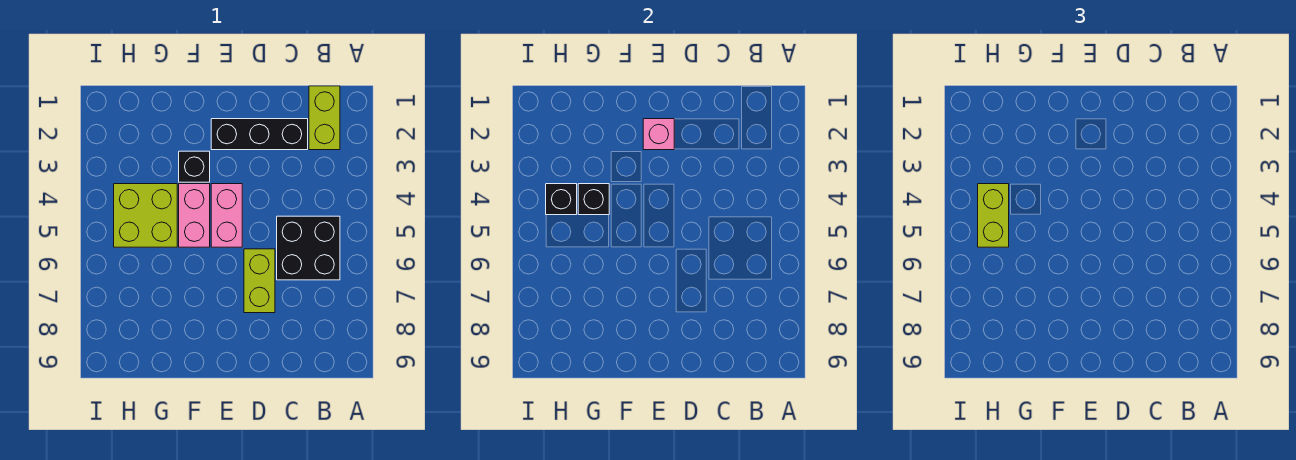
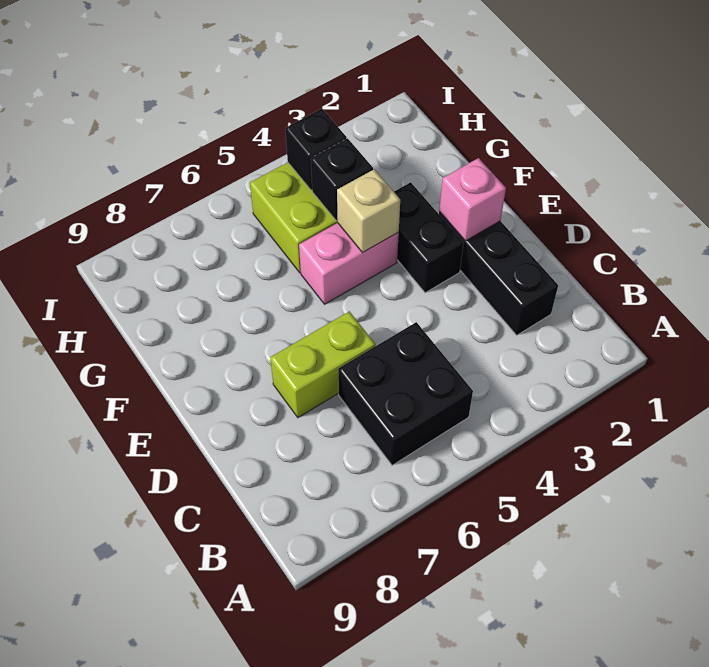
lime brick B1:B2 level 1 -> none
pink brick E4:E5 level 1 -> none
black brick F3 level 1 -> black brick E3:F3 level 1
none -> tan brick F4 level 2
lime brick H4:H5 level 3 -> none

